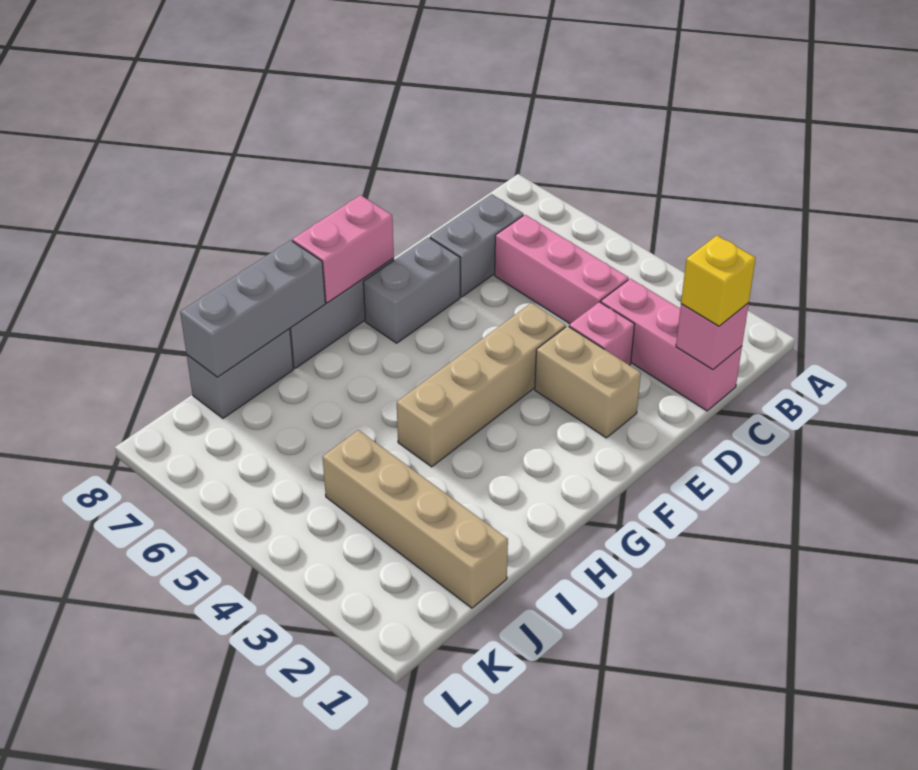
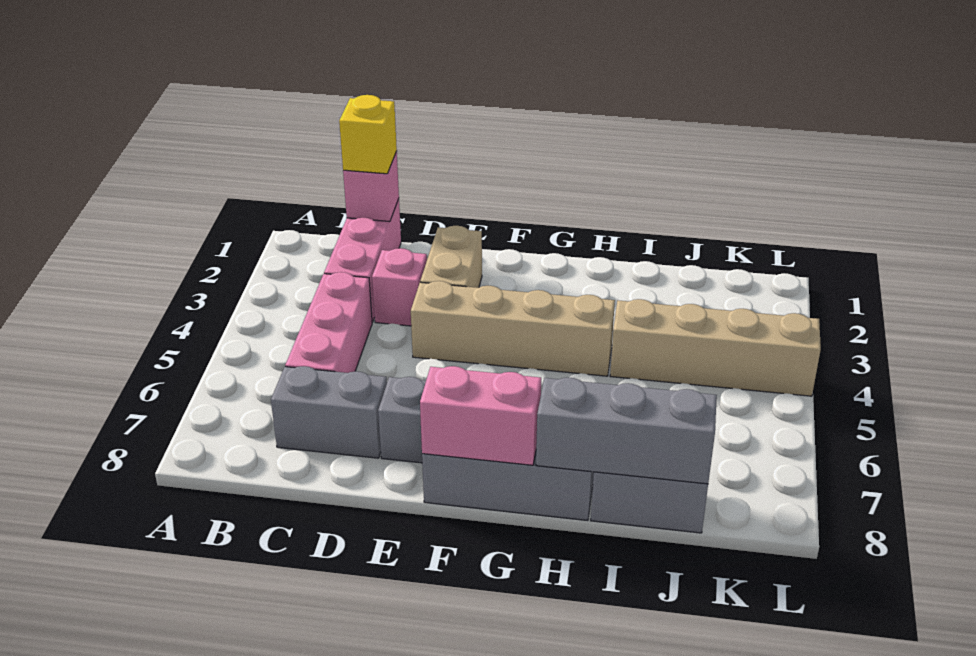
tan brick J1:J4 level 1 -> tan brick I4:L4 level 1

